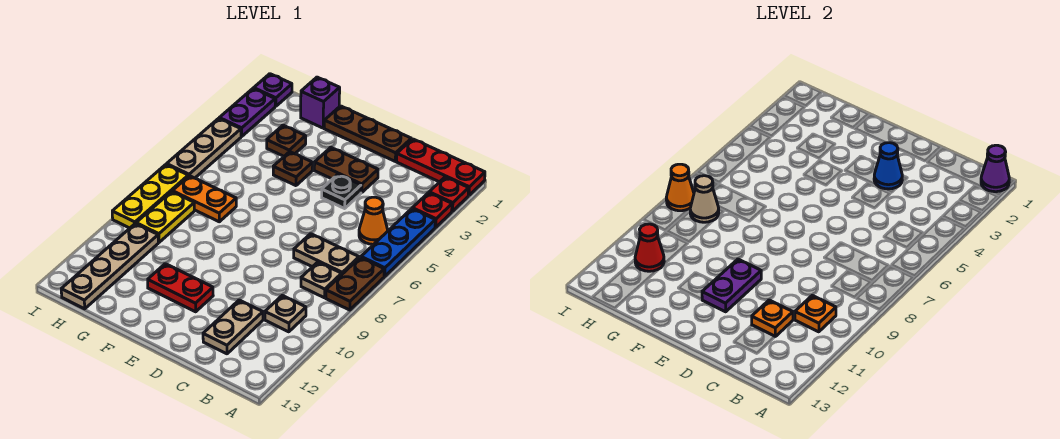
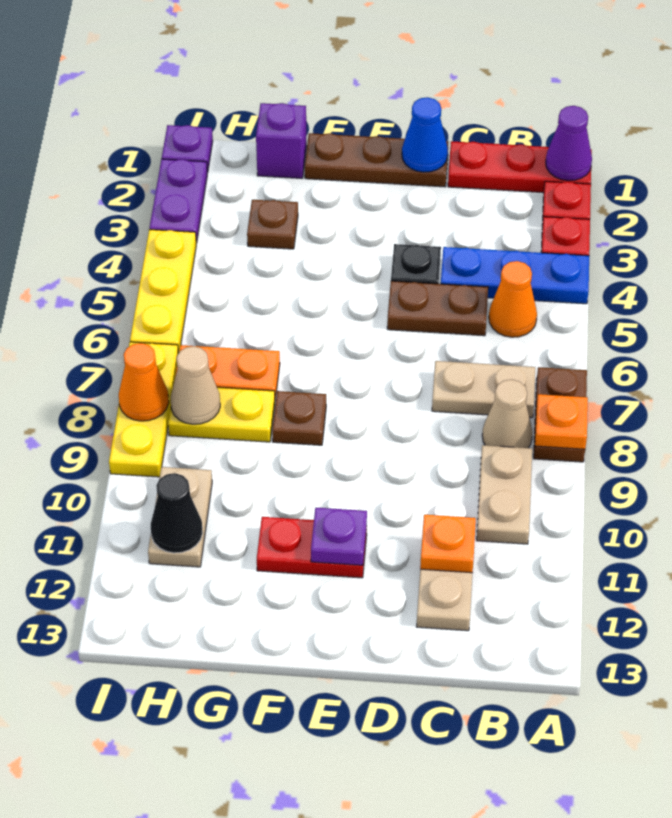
blue plate A4:A6 level 1 -> blue plate A4:C4 level 1
tan plate B8 level 1 -> tan cone B8 level 1
tan plate B10 level 1 -> tan plate B9:B10 level 1
orange plate B10 level 2 -> orange plate A8 level 2
brown plate D3:E3 level 1 -> brown plate C5:D5 level 1
blue cone D3 level 2 -> blue cone D1 level 2
purple plate E10:E11 level 2 -> purple plate E11 level 2
brown plate F4 level 1 -> brown plate F8 level 1
yellow plate H8:H9 level 1 -> yellow plate G8:H8 level 1
tan plate H10:H13 level 1 -> tan plate H10:H11 level 1
red cone H11 level 2 -> black cone H11 level 2
tan plate I4:I6 level 1 -> yellow plate I4:I6 level 1

